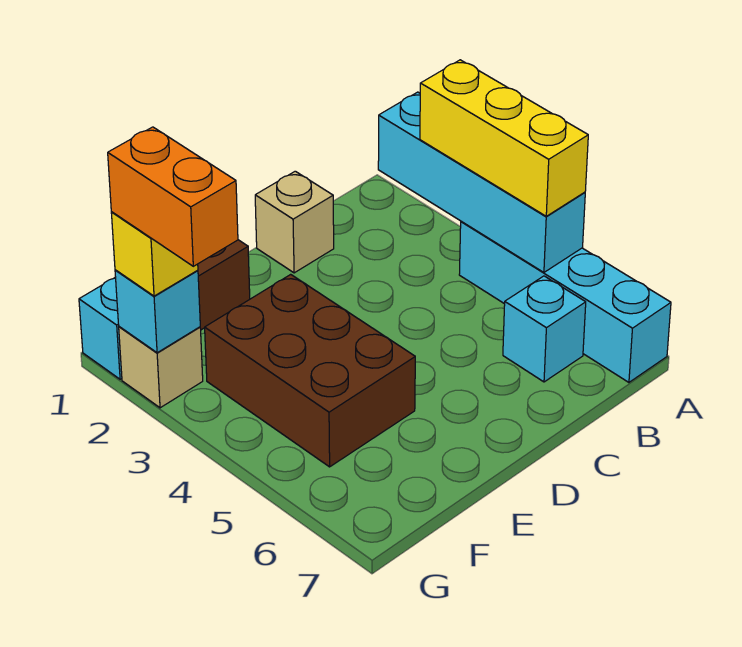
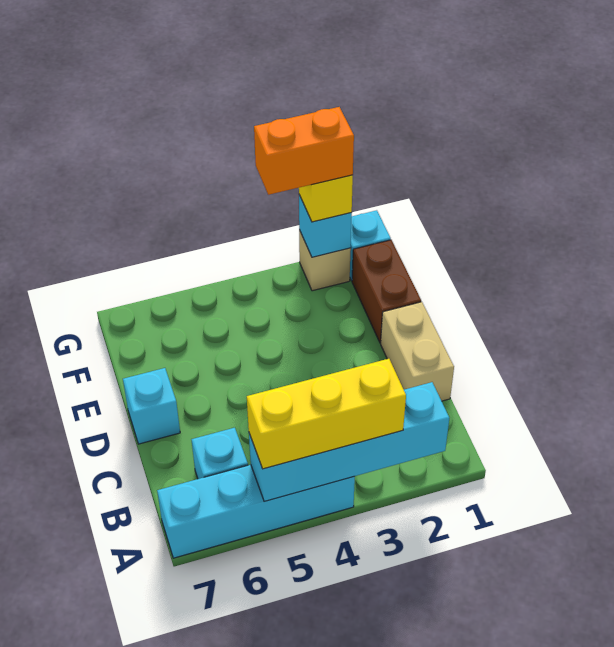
tan brick C1 level 1 -> tan brick C1:D1 level 1
none -> cyan brick D7 level 1
brown brick E3:F5 level 1 -> none

